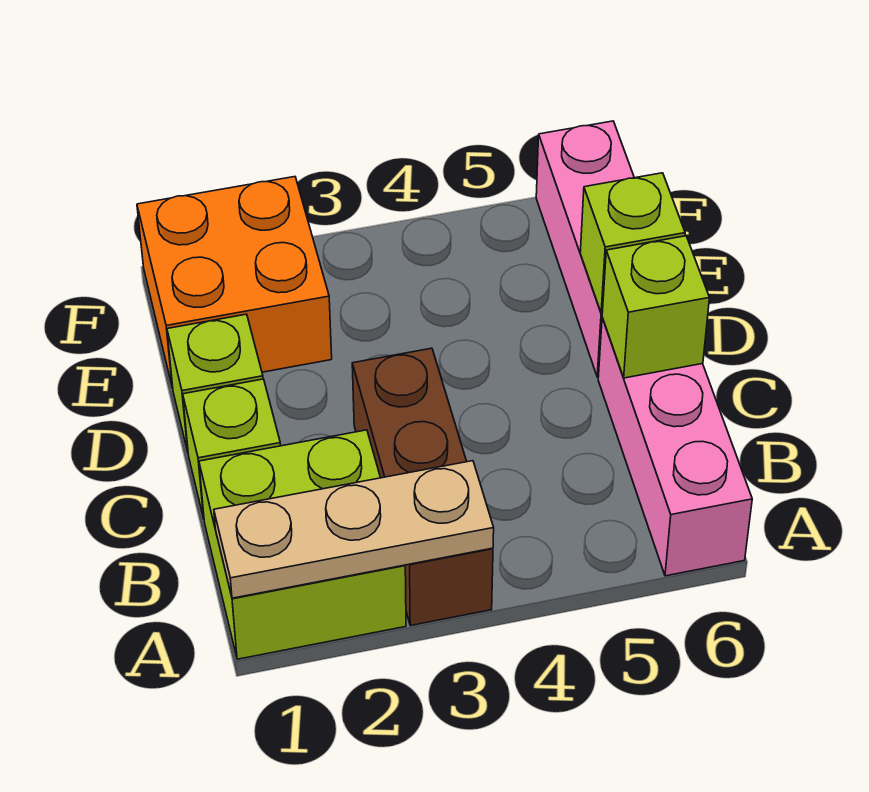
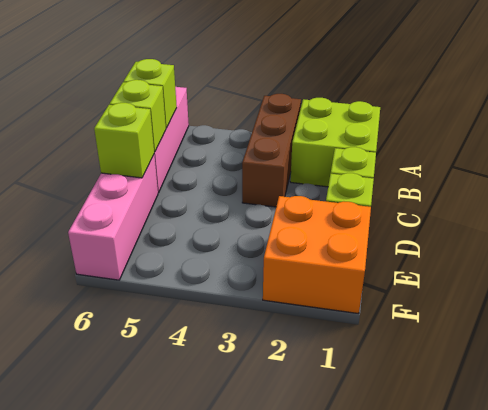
tan plate A1:A3 level 2 -> none
none -> lime brick B6 level 2

